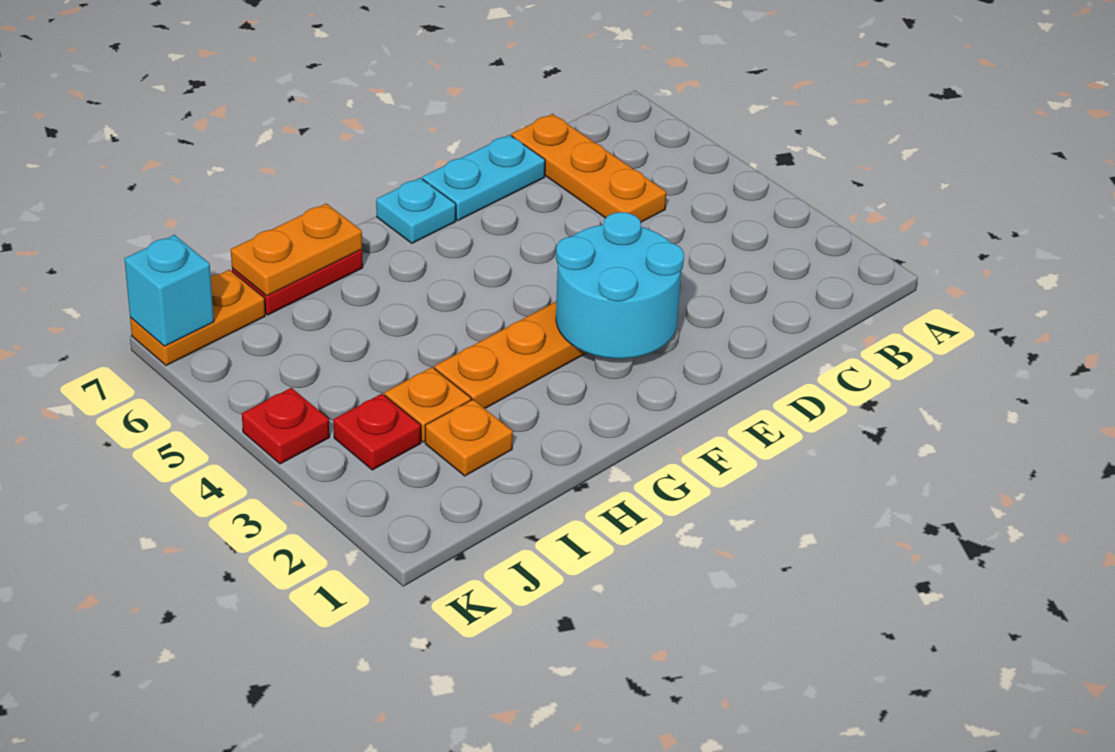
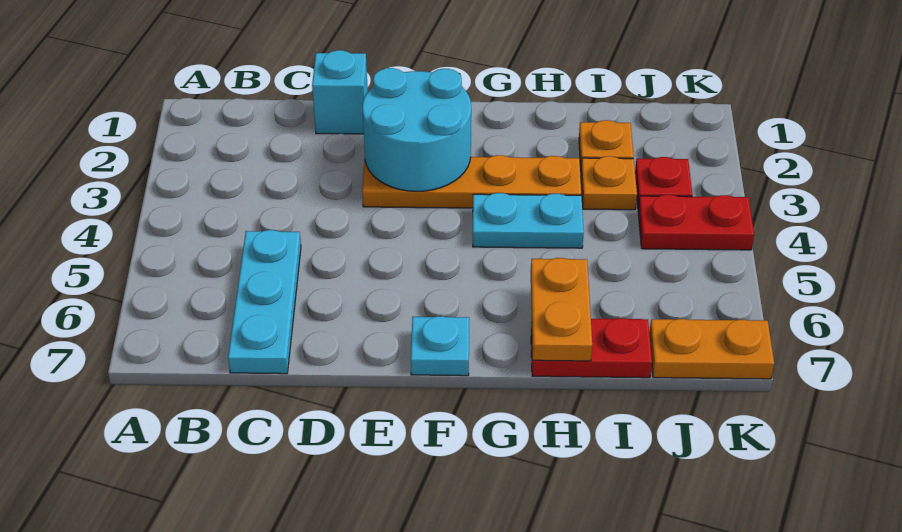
orange plate C5:C7 level 1 -> cyan plate C5:C7 level 1
cyan plate D7:E7 level 1 -> cyan plate G4:H4 level 1
orange plate H7:I7 level 2 -> orange plate H6:H7 level 2
red plate K4 level 1 -> red plate J4:K4 level 1
cyan brick K7 level 2 -> cyan brick D1 level 1

